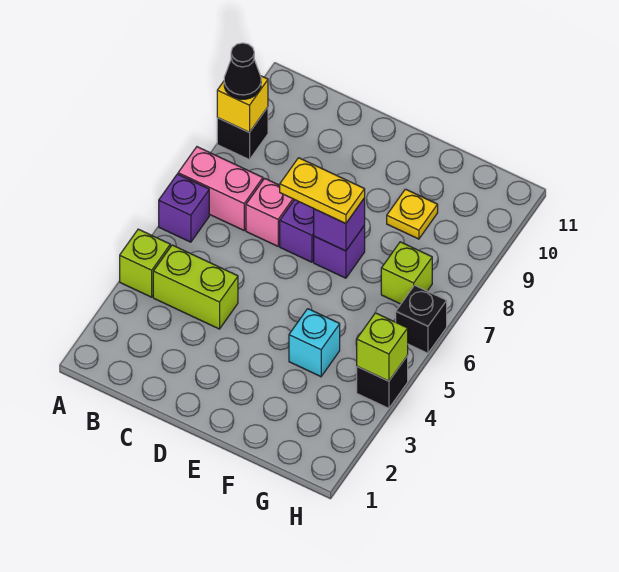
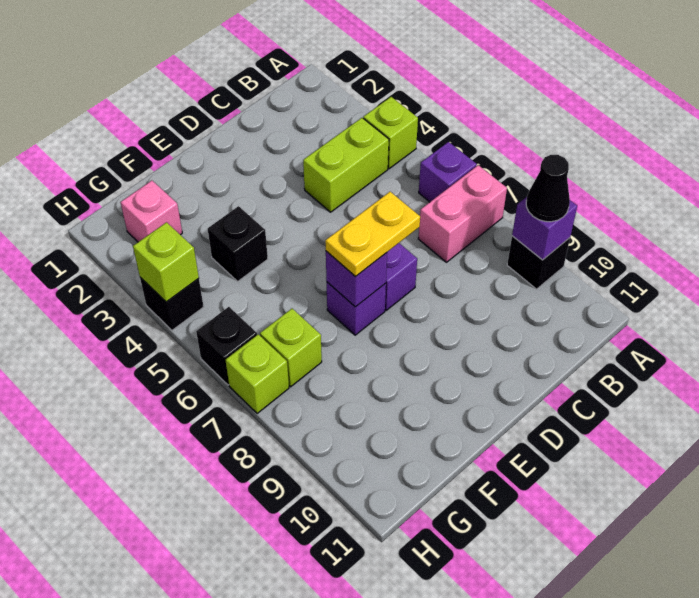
yellow brick A9 level 2 -> purple brick A9 level 2
pink brick C7 level 1 -> pink brick G2 level 1
cyan brick F4 level 1 -> black brick F4 level 1
yellow plate F9 level 1 -> none
none -> lime brick H7 level 1

